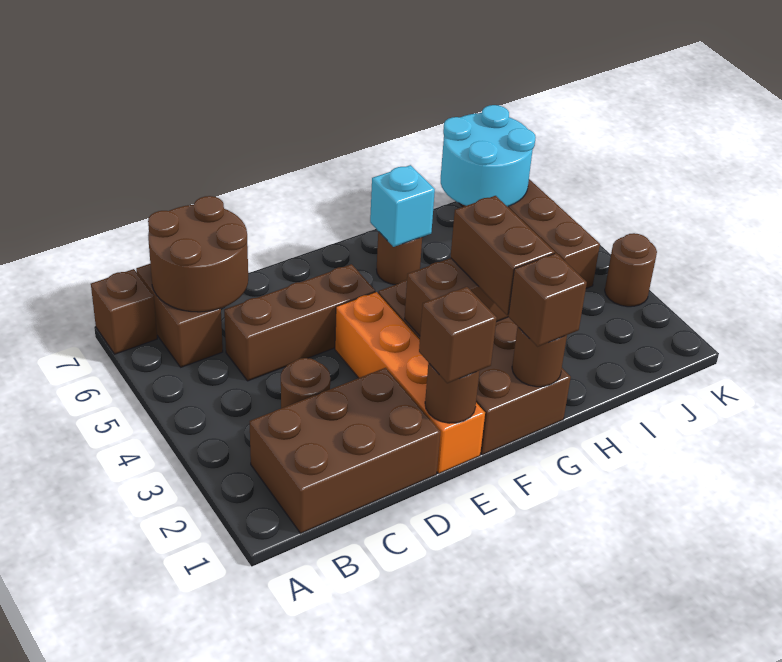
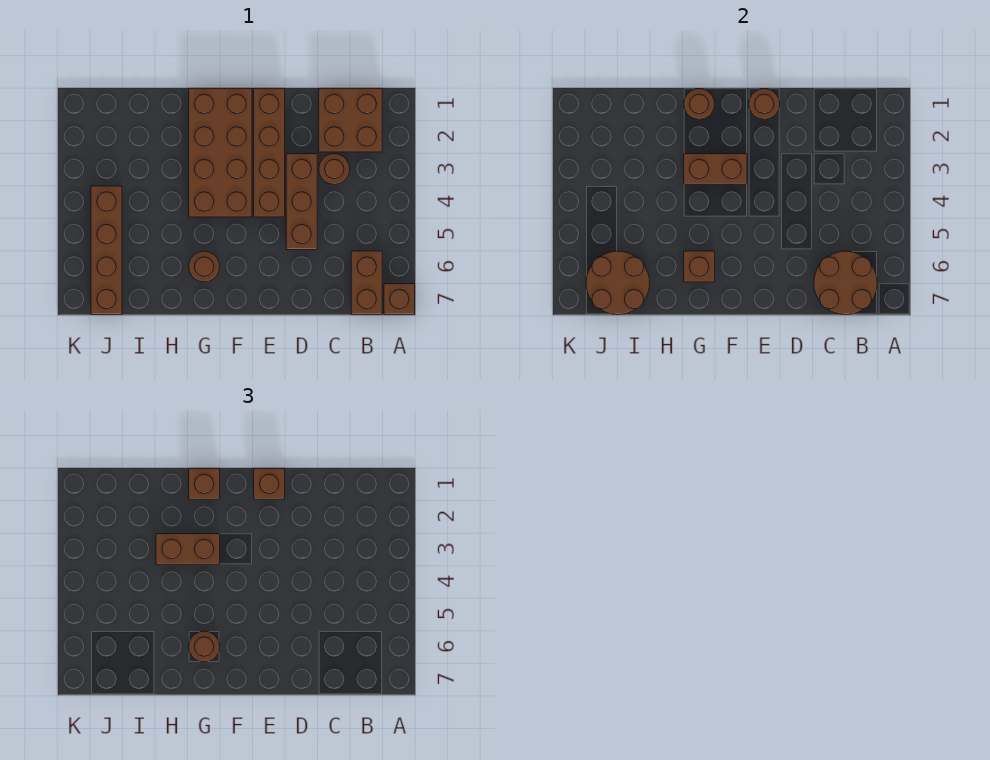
brown brick B1:D2 level 1 -> brown brick B1:C2 level 1
brown brick C5:E5 level 1 -> brown brick D3:D5 level 1
orange brick E1:E4 level 1 -> brown brick E1:E4 level 1
brown brick G2:G3 level 3 -> brown brick G3:H3 level 3
cyan brick G6 level 2 -> brown brick G6 level 2
cyan round brick I6:J7 level 2 -> brown round brick I6:J7 level 2
brown round brick K3 level 1 -> brown round brick G6 level 3

